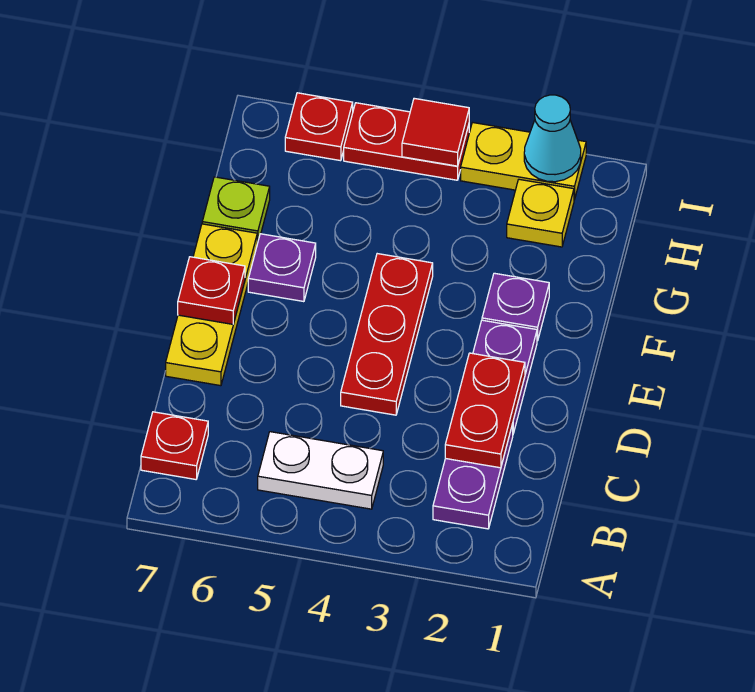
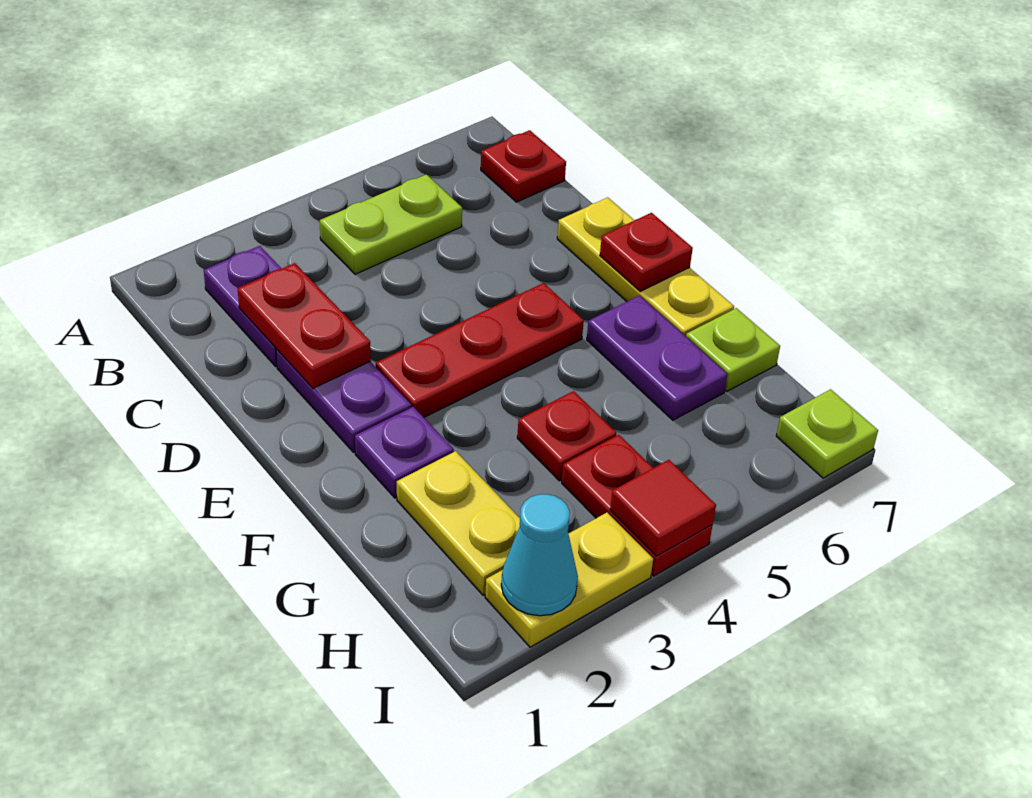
white plate B4:B5 level 1 -> lime plate B4:B5 level 1
red plate D4:F4 level 1 -> red plate E3:E5 level 1
purple plate F6 level 1 -> purple plate F6:G6 level 1
yellow plate H2 level 1 -> yellow plate G2:H2 level 1
red plate I4:I5 level 1 -> red plate H4:I4 level 1
red plate I6 level 1 -> red plate G4 level 1
none -> lime plate I7 level 1

